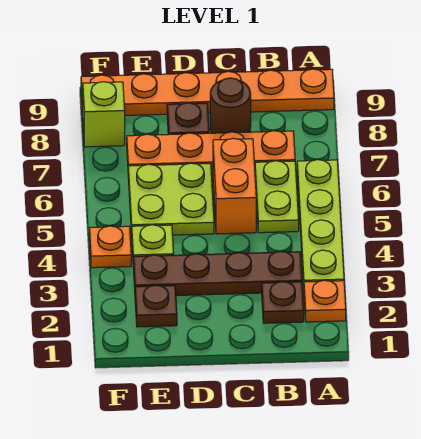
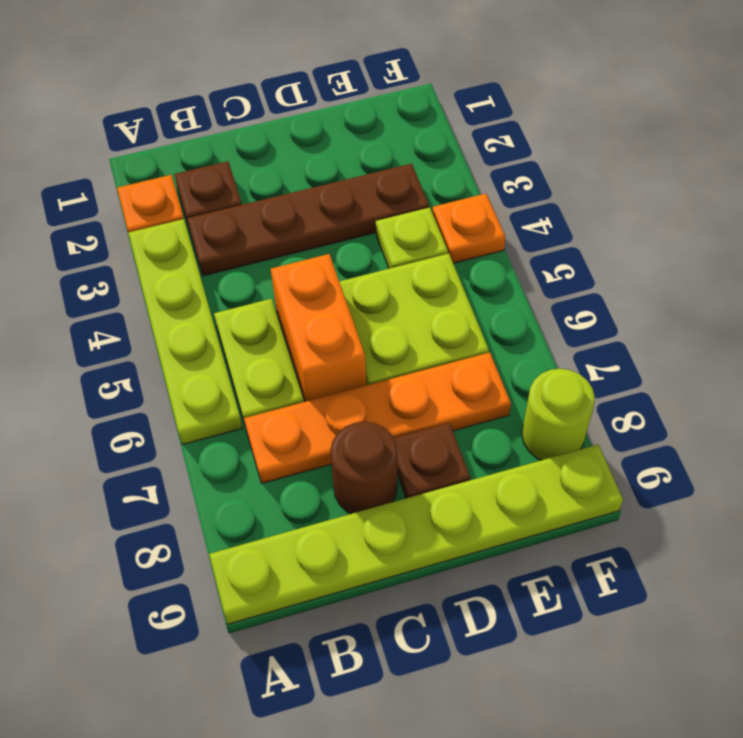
orange plate A9:F9 level 1 -> lime plate A9:F9 level 1
brown plate E2 level 1 -> none
lime brick F8 level 1 -> lime round brick F8 level 1

